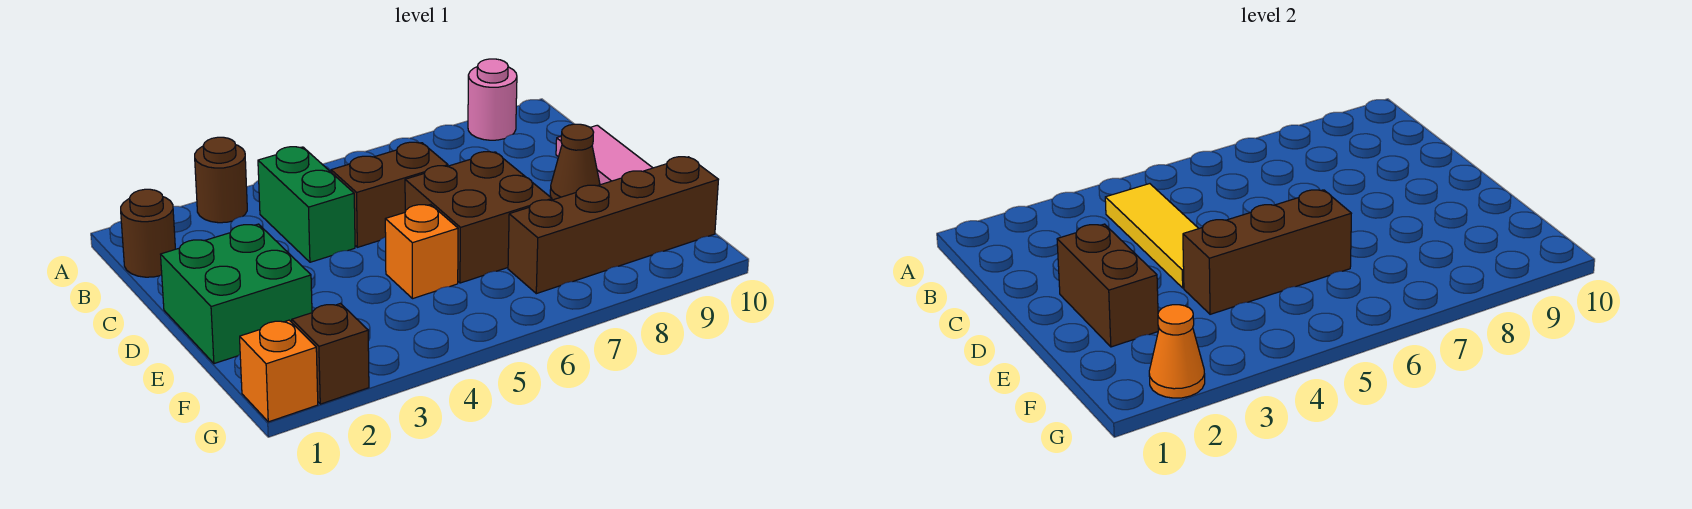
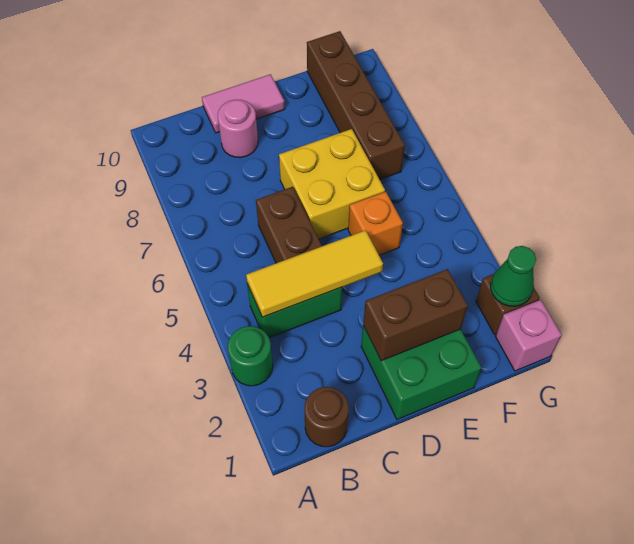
brown round brick A3 level 1 -> green round brick A3 level 1
pink round brick A9 level 1 -> pink round brick C9 level 1
brown brick D6:E7 level 1 -> yellow brick D6:E7 level 1
brown cone D9 level 1 -> none
brown brick E4:E6 level 2 -> none
orange brick G1 level 1 -> pink brick G1 level 1
orange cone G2 level 2 -> green cone G2 level 2

